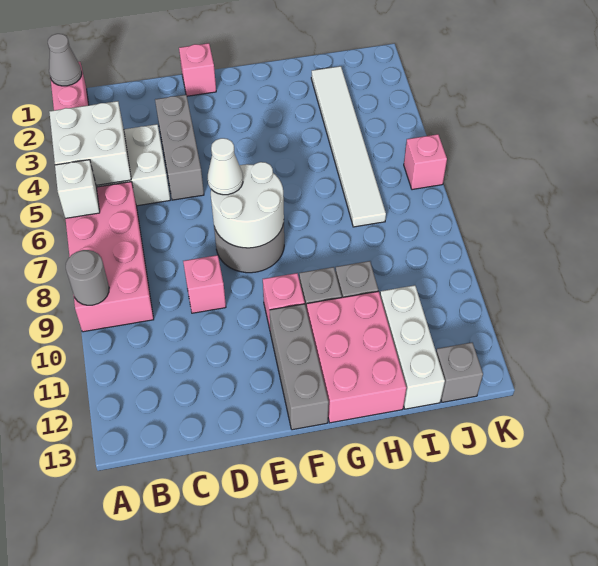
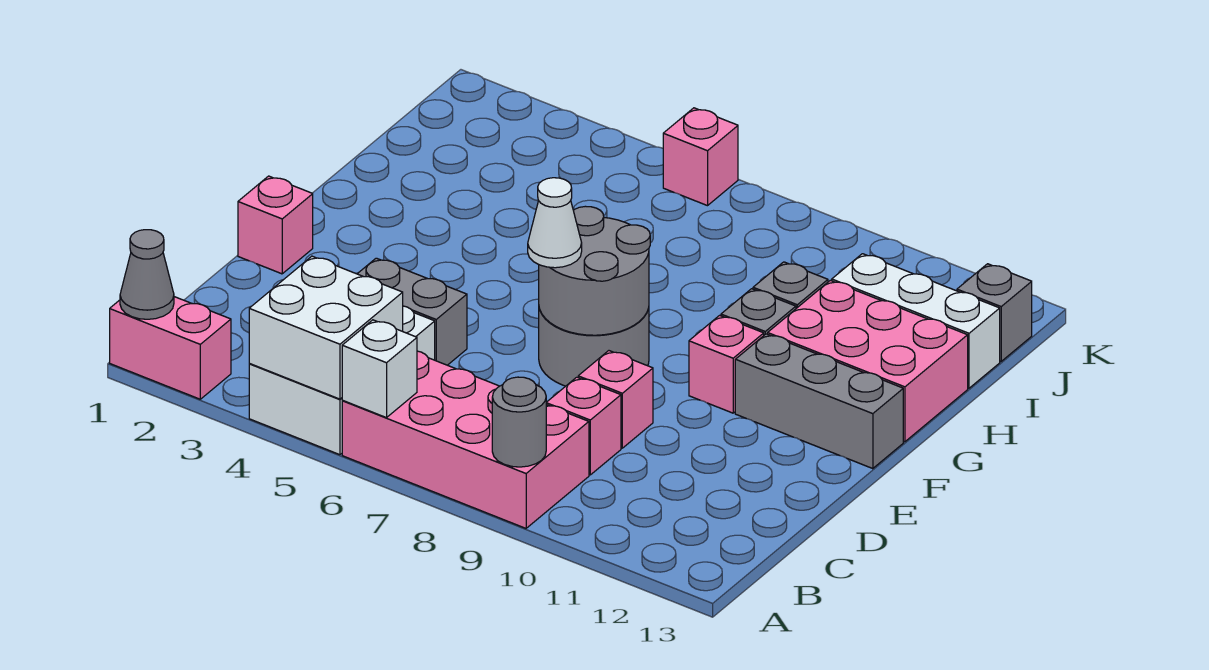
none -> pink brick C9 level 1
grey brick D3:D5 level 1 -> grey brick D4:D5 level 1
white round brick E7:F8 level 2 -> grey round brick E7:F8 level 2
white tile I2:I7 level 1 -> none

